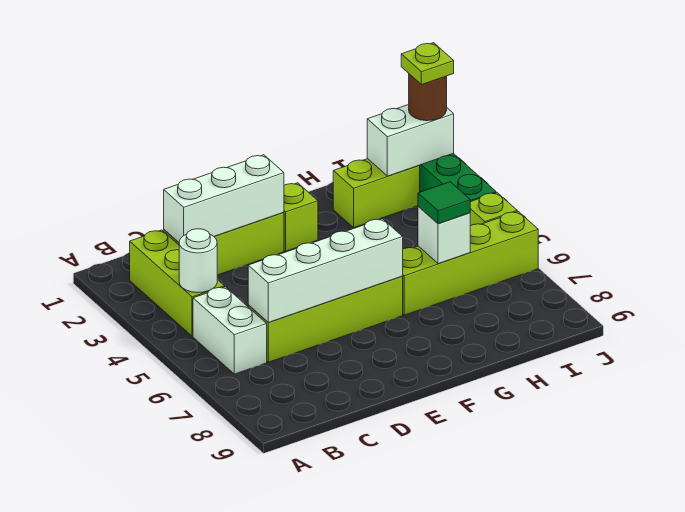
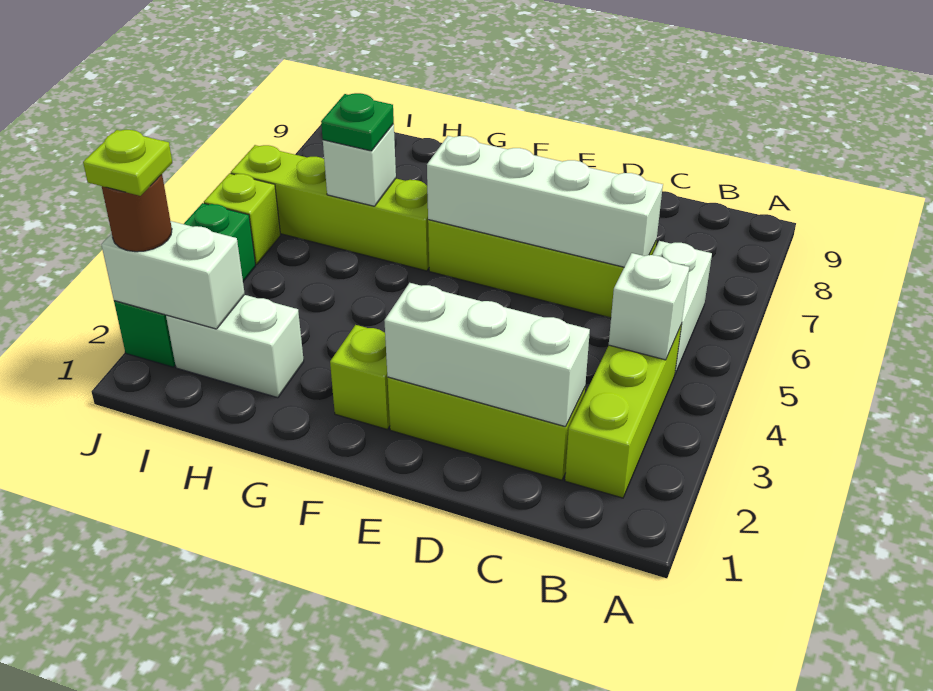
white round brick B4 level 2 -> white brick B4 level 2
lime brick H2:I2 level 1 -> white brick H2:I2 level 1
green tile H6 level 3 -> green plate H6 level 3

